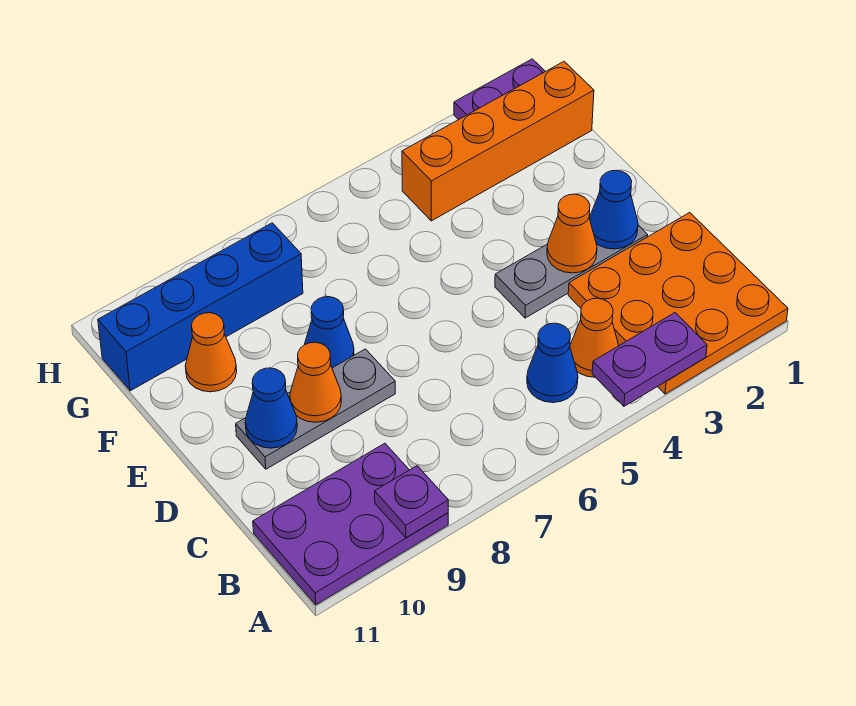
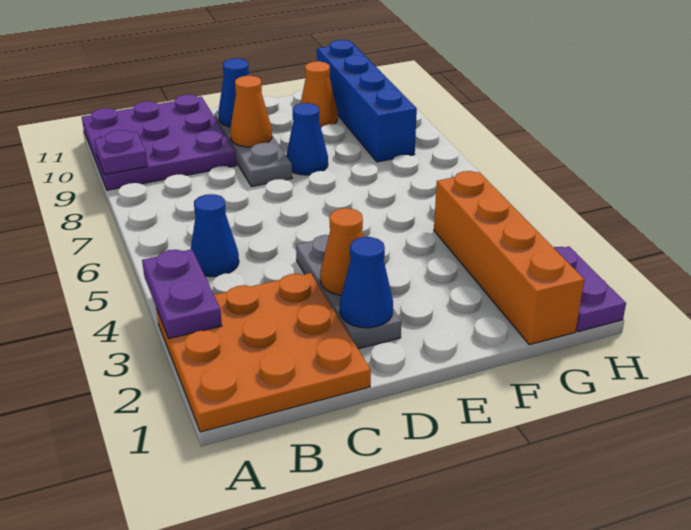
purple plate A9:B11 level 1 -> purple plate A9:C11 level 1
orange cone B4 level 1 -> none

